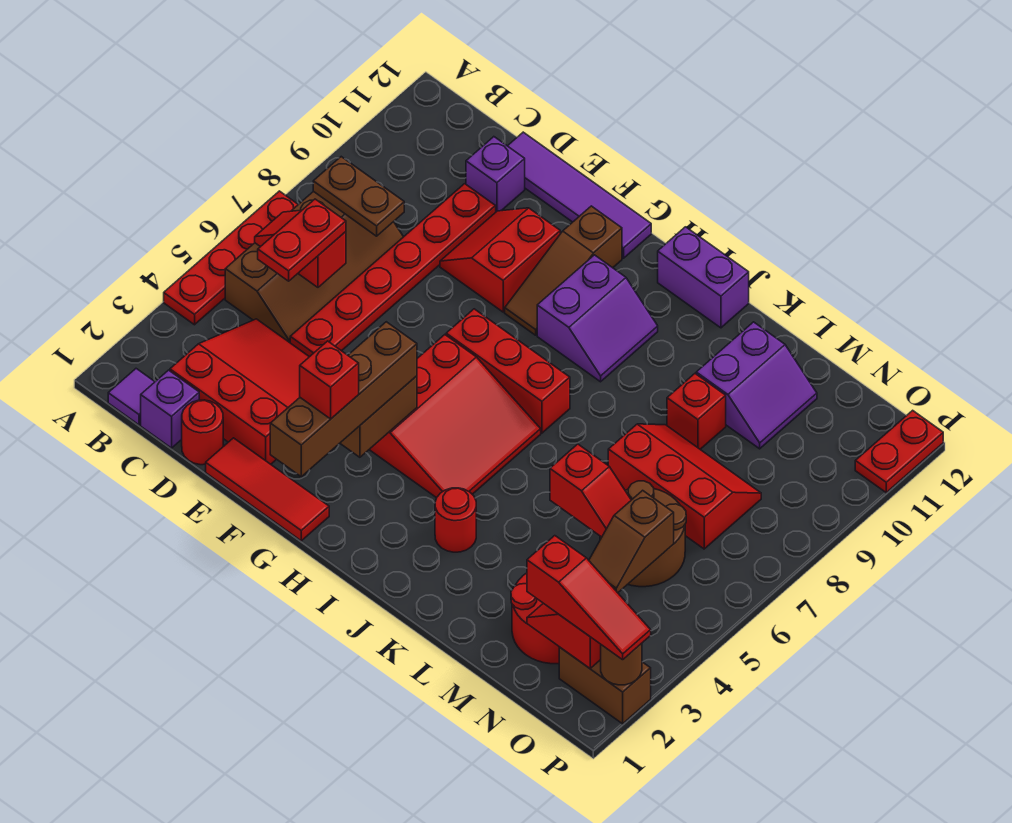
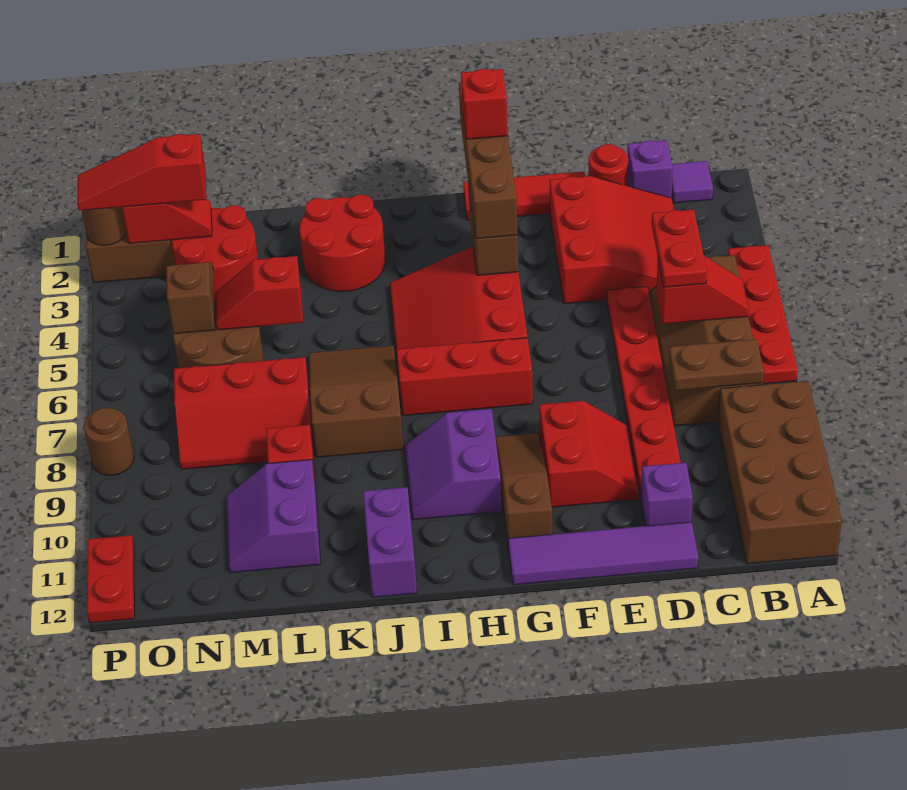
none -> brown brick A9:B12 level 1
red slope C2:E4 level 1 top 2 -> red slope C2:E4 level 1 top E
purple brick I12:J12 level 1 -> purple brick J11:J12 level 1
red round brick J3 level 1 -> red round brick J2:K3 level 1
none -> brown slope J6:K8 level 1 top 8
none -> brown round brick P8 level 1

